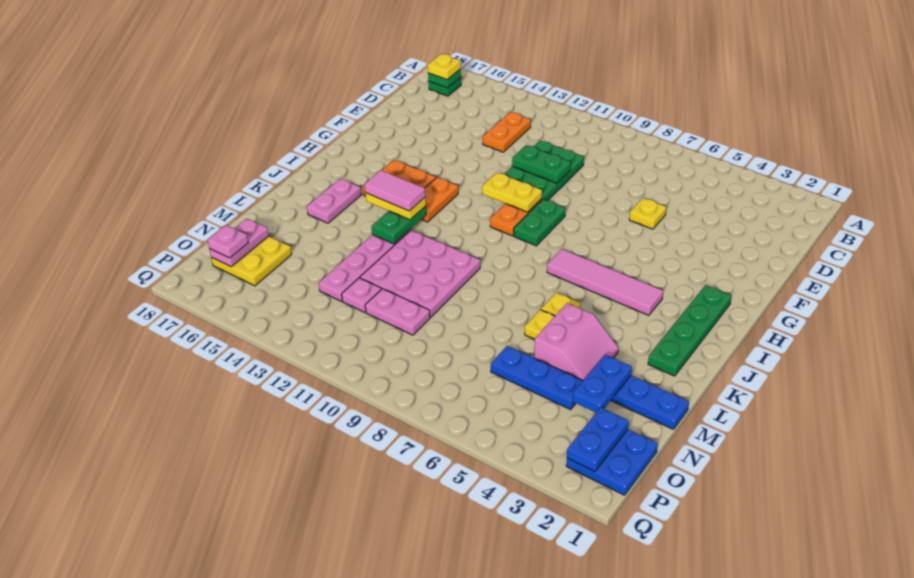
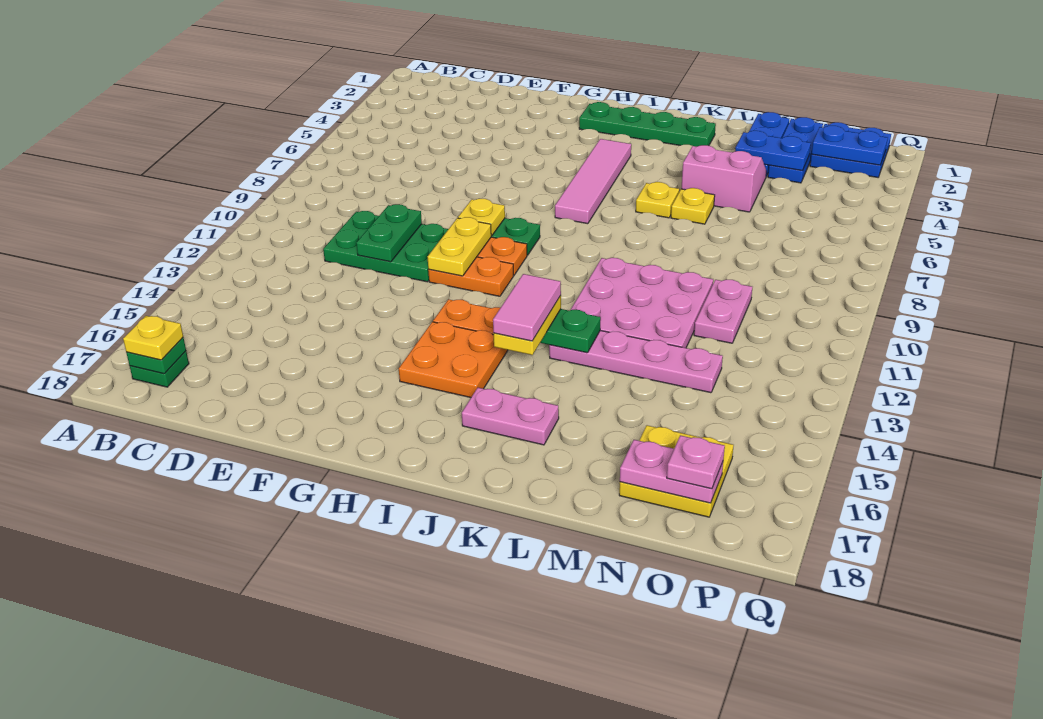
orange plate C13:D13 level 1 -> orange plate G11:H11 level 1
yellow plate E6 level 1 -> yellow plate G9 level 2
blue plate N4:N6 level 1 -> blue plate N1:N3 level 1
pink plate N12 level 1 -> none

